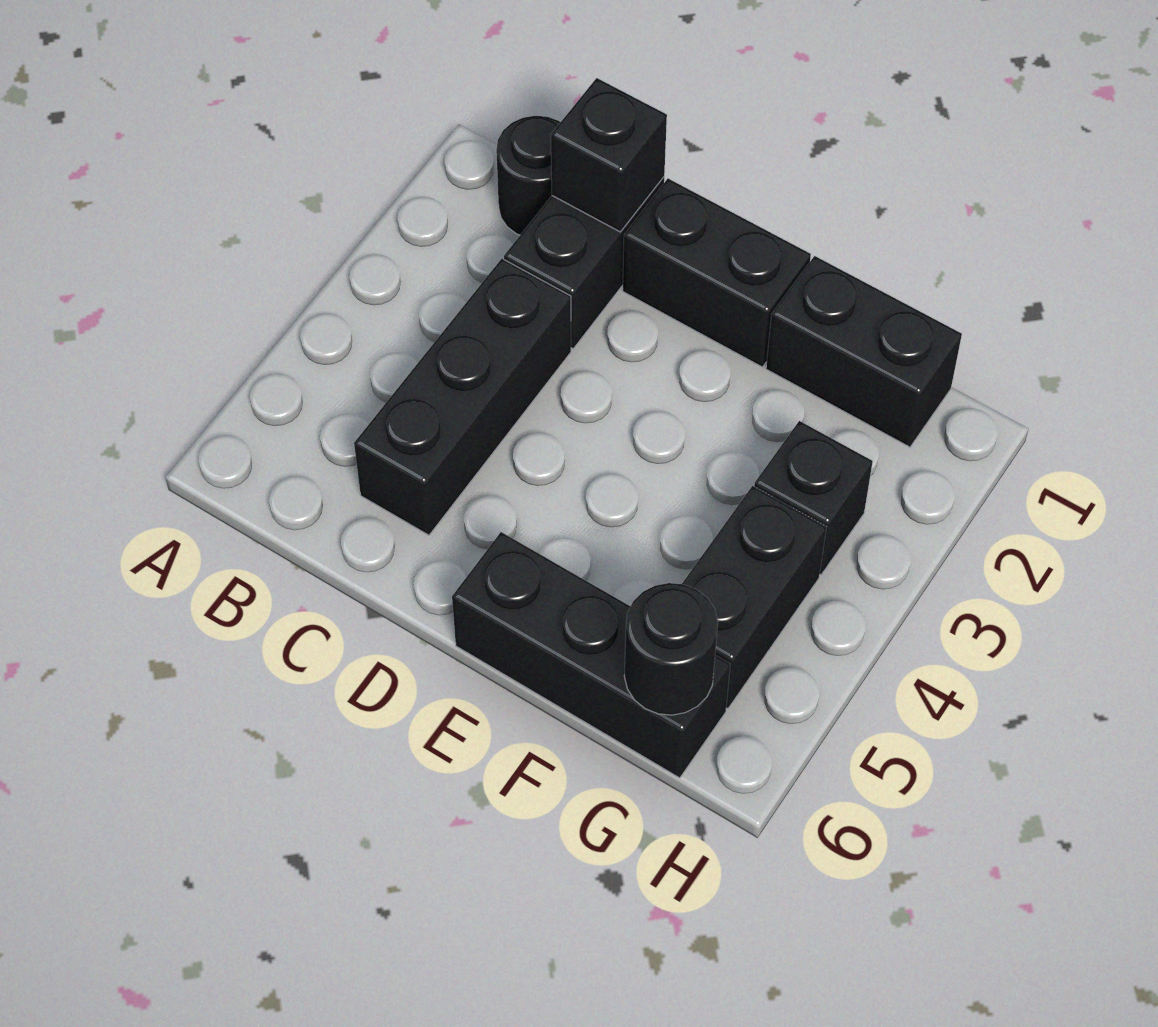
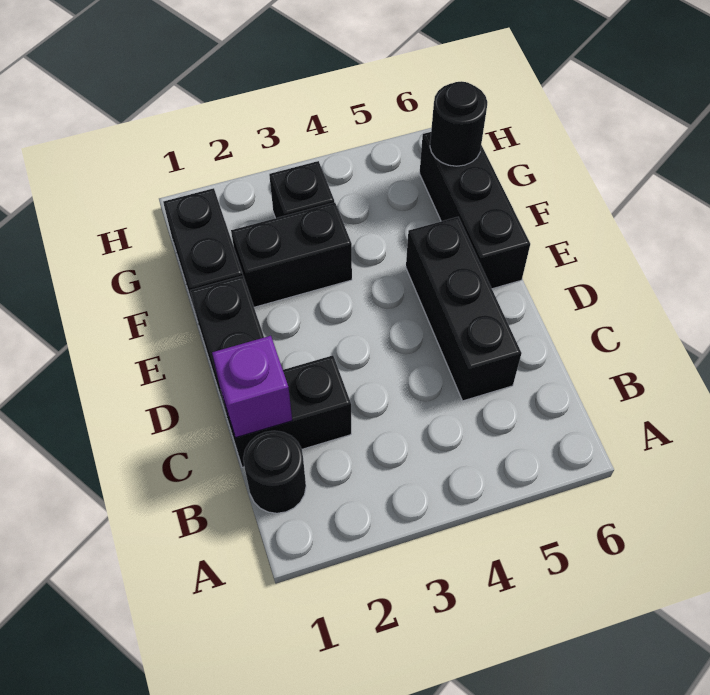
black brick C1 level 2 -> purple brick C1 level 2
black brick C3:C5 level 1 -> black brick C5:E5 level 1
black brick G4:G5 level 1 -> black brick F2:F3 level 1

